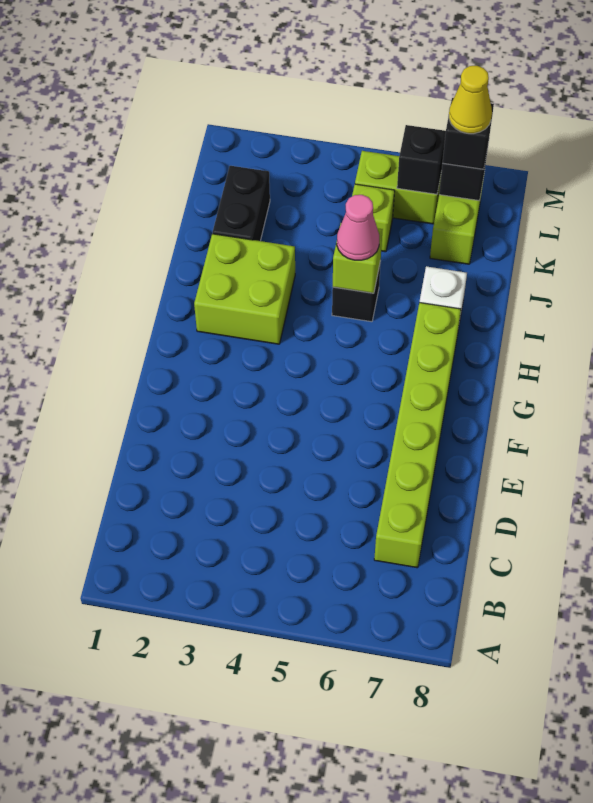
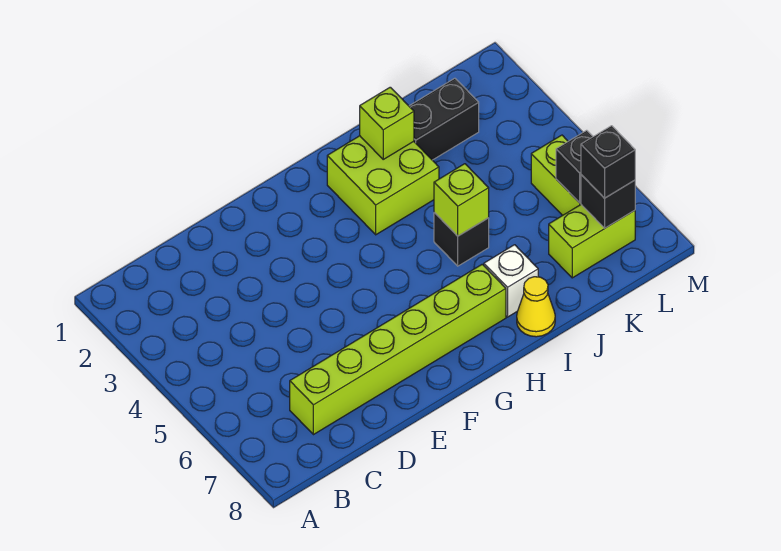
pink cone I5 level 3 -> none
lime brick K5 level 1 -> lime brick I2 level 2
yellow cone L7 level 4 -> yellow cone I8 level 1

